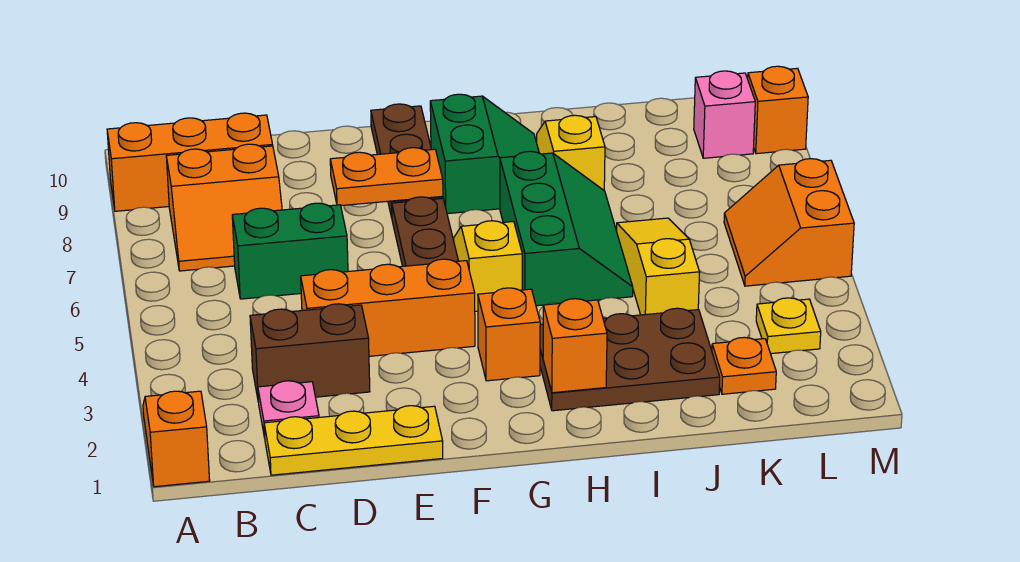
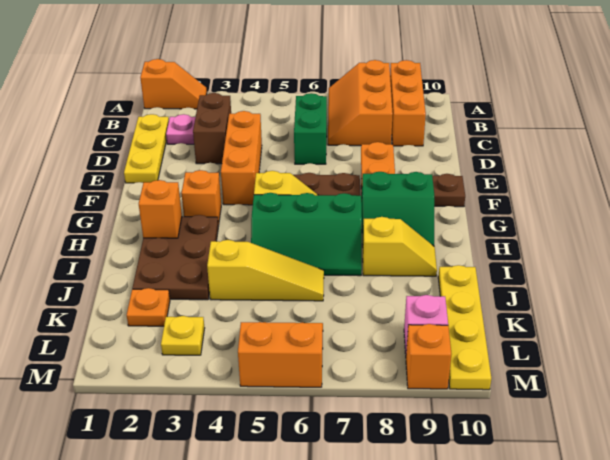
orange slope B7:C8 level 1 top 8 -> orange slope A7:C8 level 1 top 8
none -> yellow plate J10:M10 level 1

